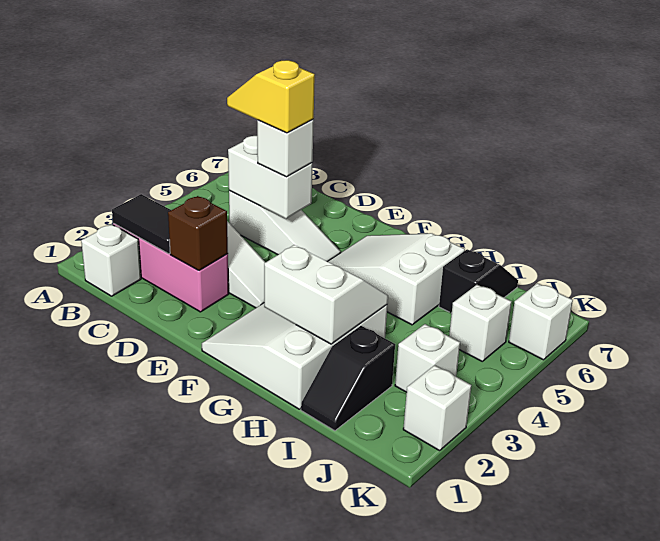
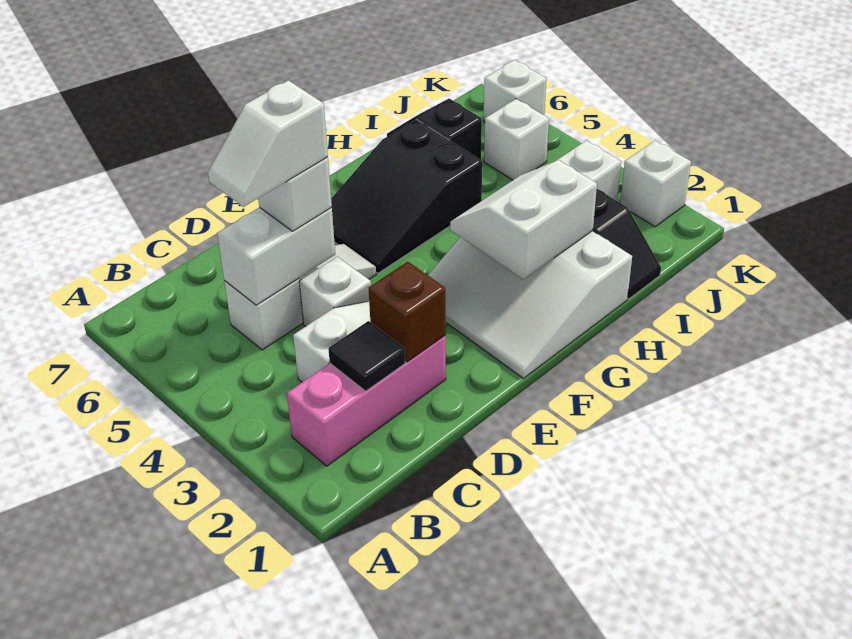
white brick B1 level 1 -> white brick D4 level 1
black tile B2:C2 level 2 -> black tile C2 level 2
yellow slope C5:D5 level 4 top D -> white slope C5:D5 level 4 top D
white slope F5:H6 level 1 top H -> black slope F5:H6 level 1 top H

